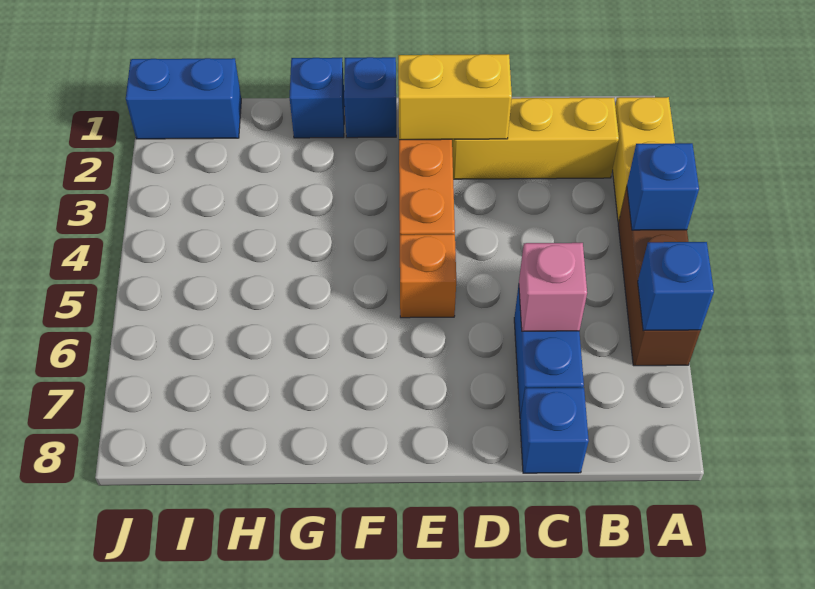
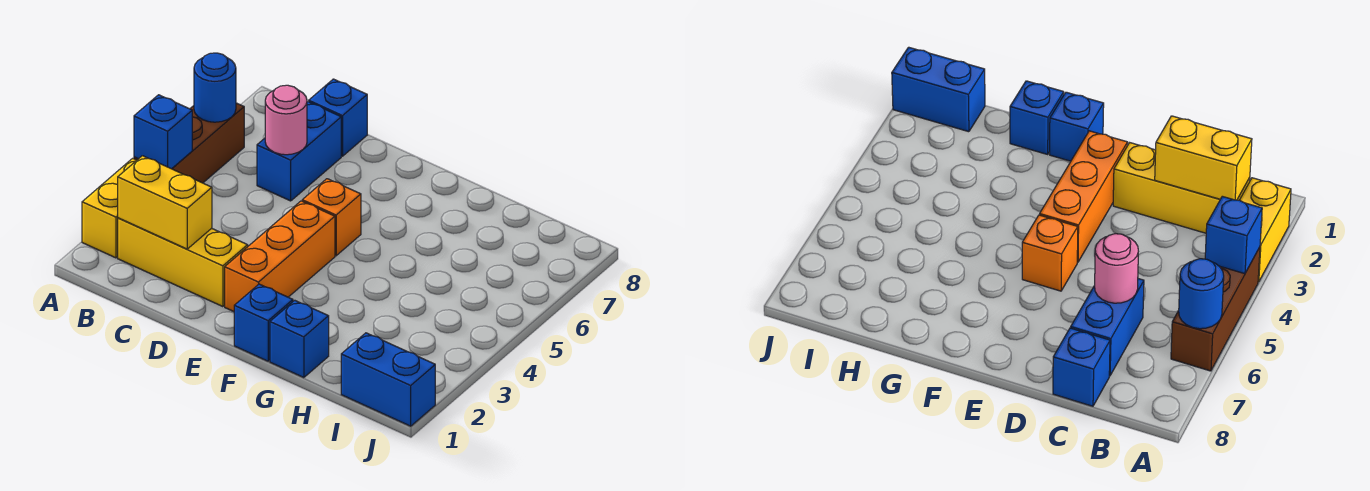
blue brick A6 level 2 -> blue round brick A6 level 2
pink brick C6 level 2 -> pink round brick C6 level 2
yellow brick D2:E2 level 2 -> yellow brick B2:C2 level 2

